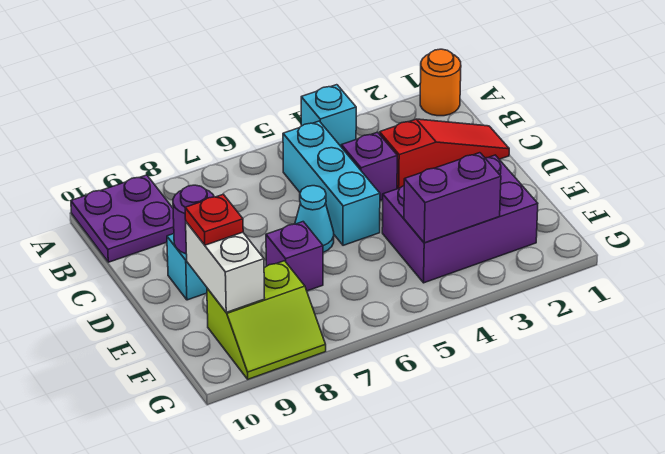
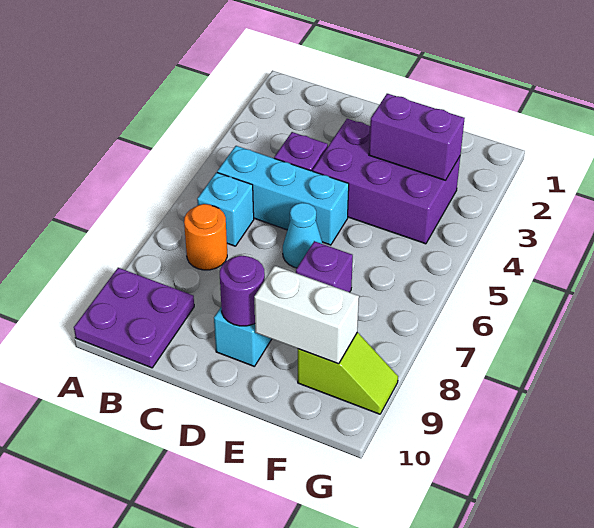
orange round brick A1 level 1 -> orange round brick B7 level 1
cyan brick A4 level 1 -> cyan brick B6 level 1
red slope C1:C3 level 1 top 3 -> none
purple brick E2:F4 level 1 -> purple brick D3:F4 level 1
red plate E9 level 3 -> none
purple brick F3:F4 level 2 -> purple brick E3:F3 level 2
lime slope F8:G9 level 1 top F -> lime slope F9:G9 level 1 top F

